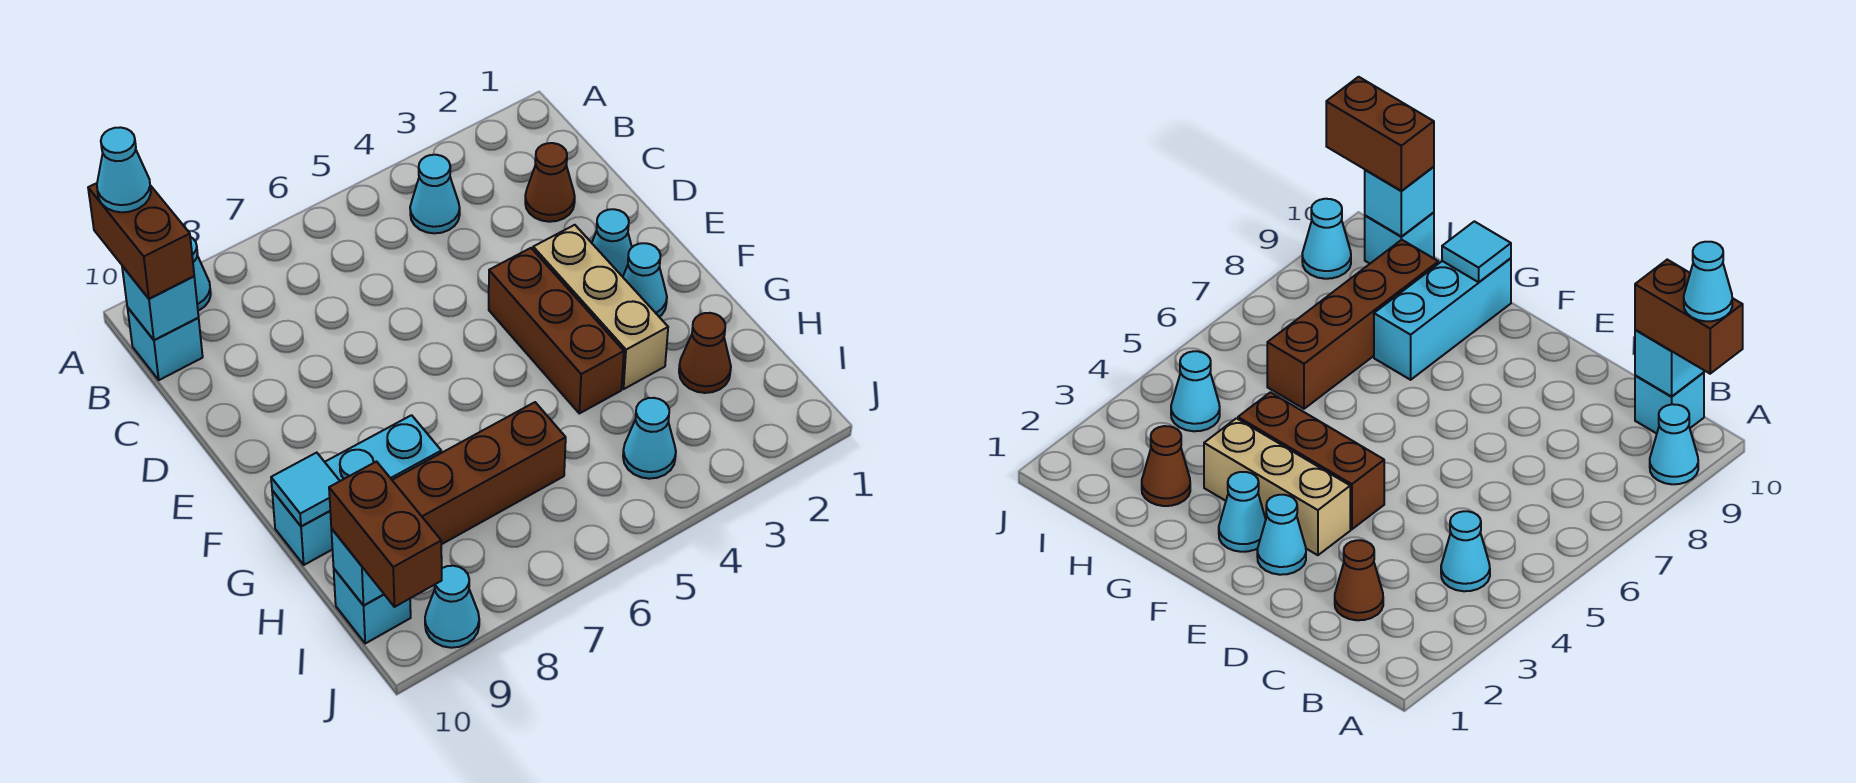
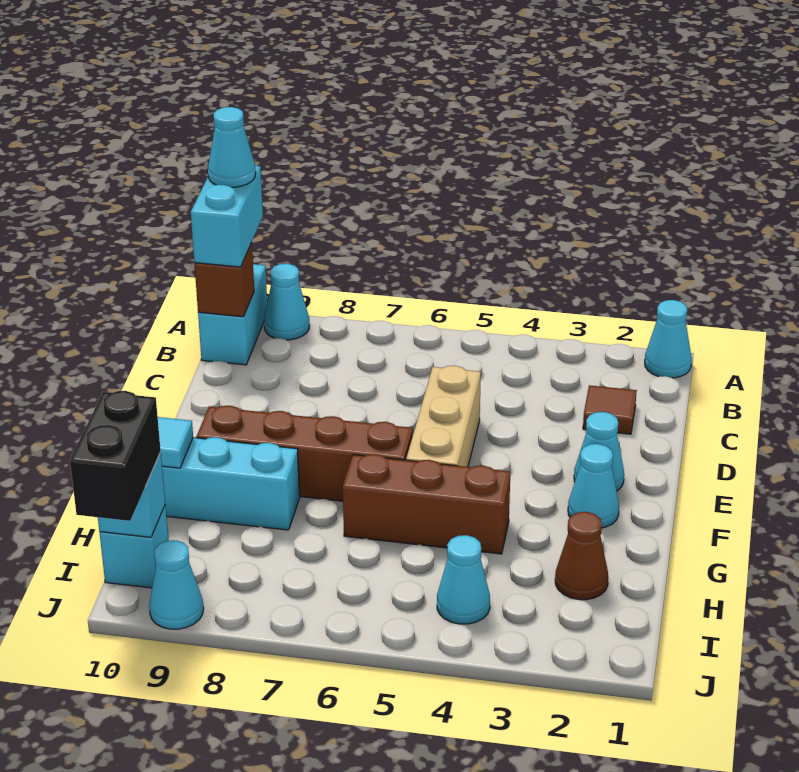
brown brick A10:B10 level 3 -> cyan brick A10:B10 level 3
cyan cone B4 level 1 -> cyan cone A1 level 1
cyan brick B10 level 1 -> cyan brick A10:B10 level 1
cyan brick B10 level 2 -> brown brick B10 level 2
brown cone C2 level 1 -> brown tile C2 level 1
tan brick E3:G3 level 1 -> tan brick D5:F5 level 1
brown brick E4:G4 level 1 -> brown brick G4:G6 level 1
brown brick H6:H9 level 1 -> brown brick F6:F9 level 1
brown brick I10:J10 level 3 -> black brick I10:J10 level 3

